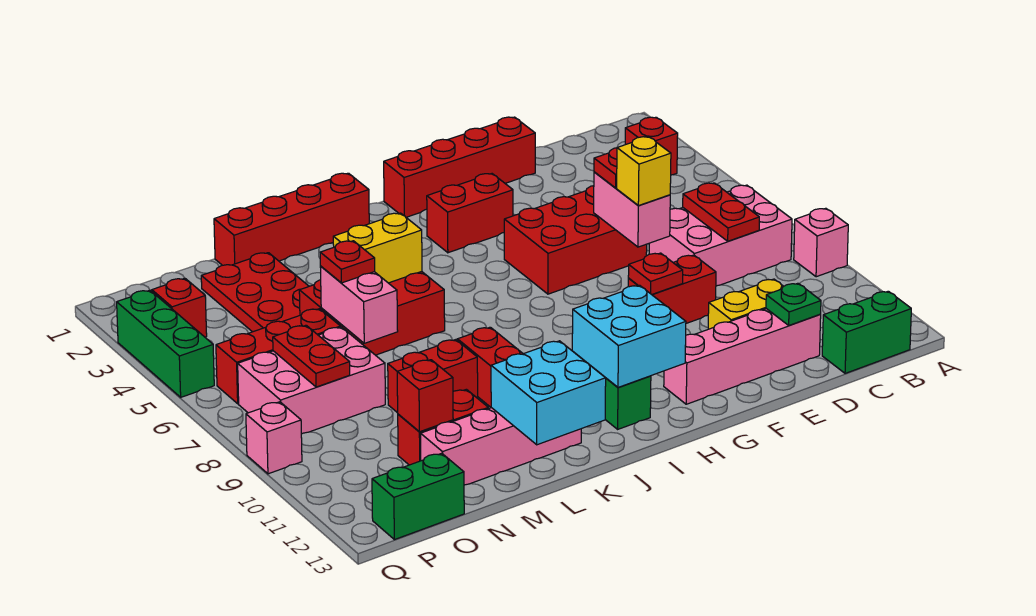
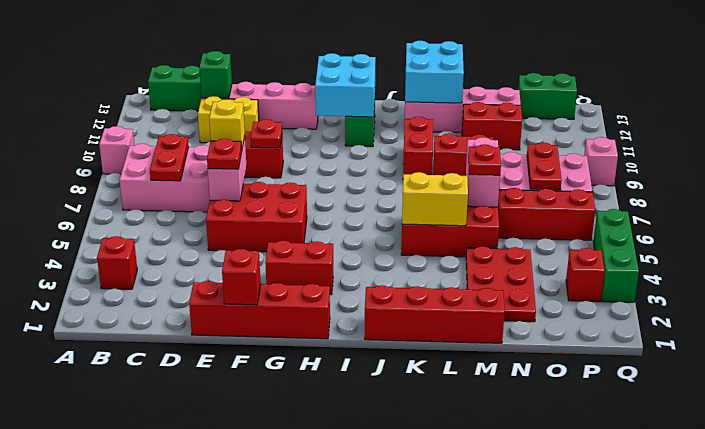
green plate D12 level 2 -> green brick D12 level 2
red brick N11 level 2 -> red brick F1 level 2

